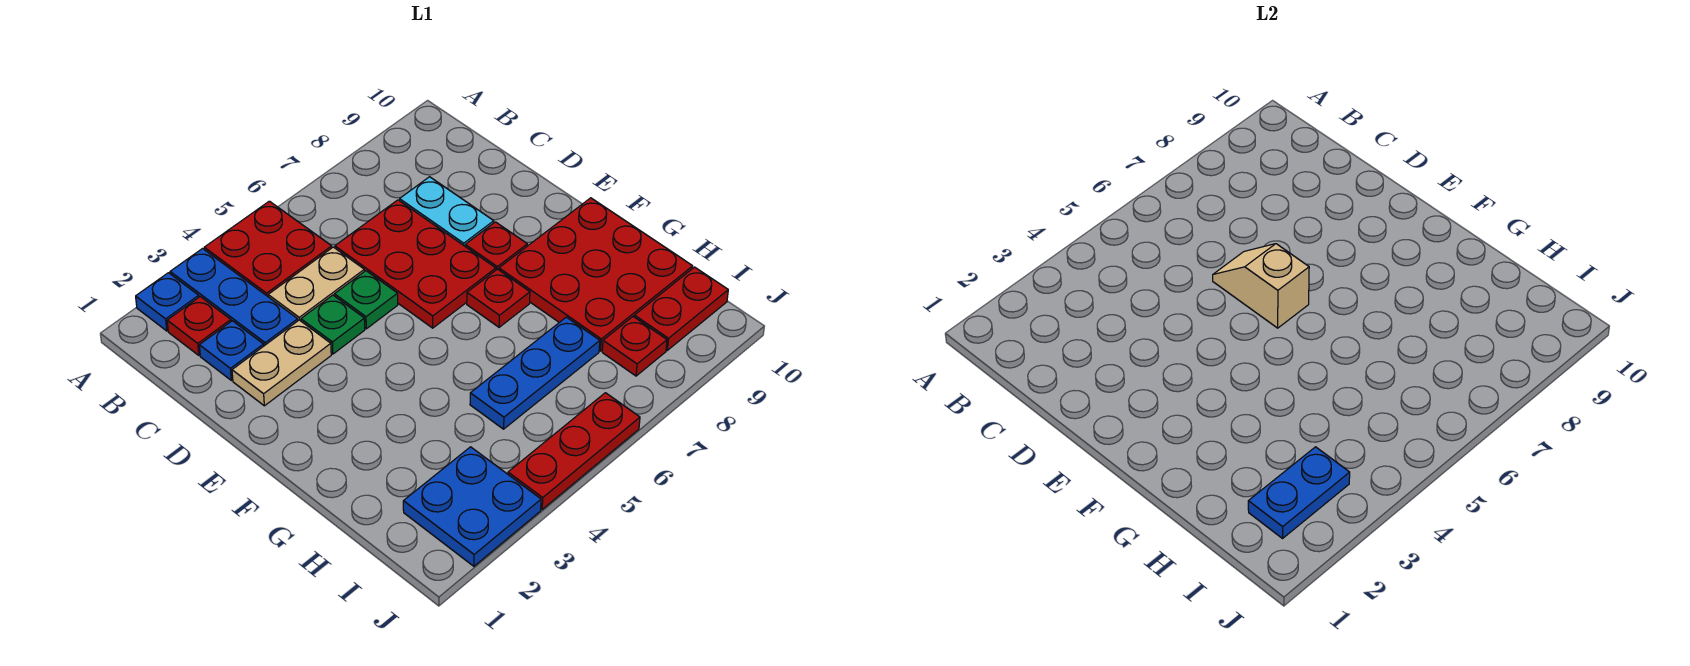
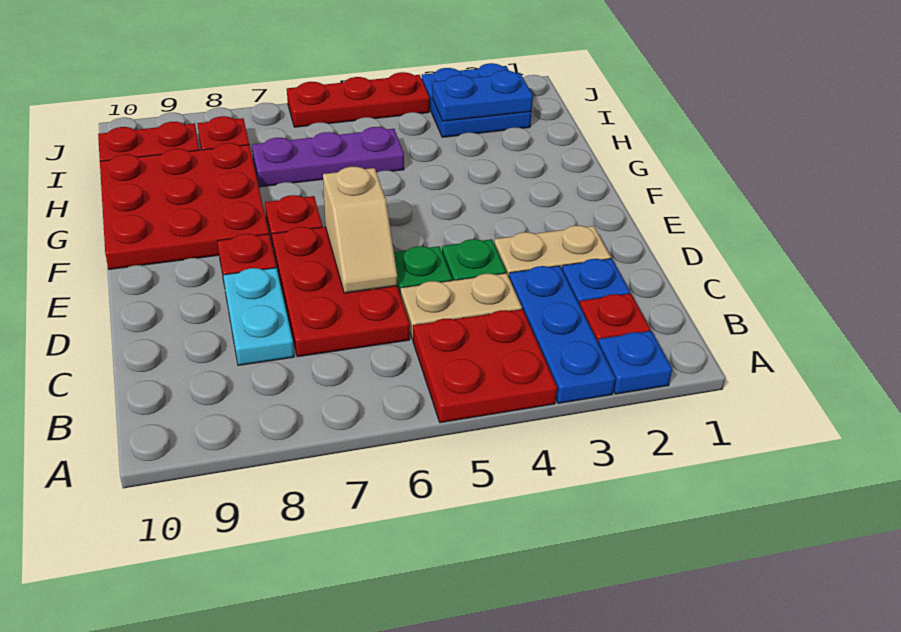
blue plate H5:H7 level 1 -> purple plate H5:H7 level 1

